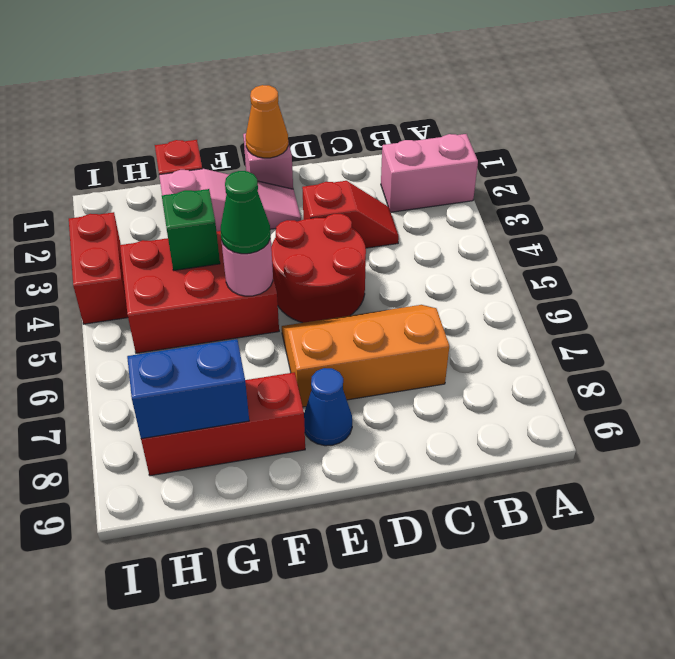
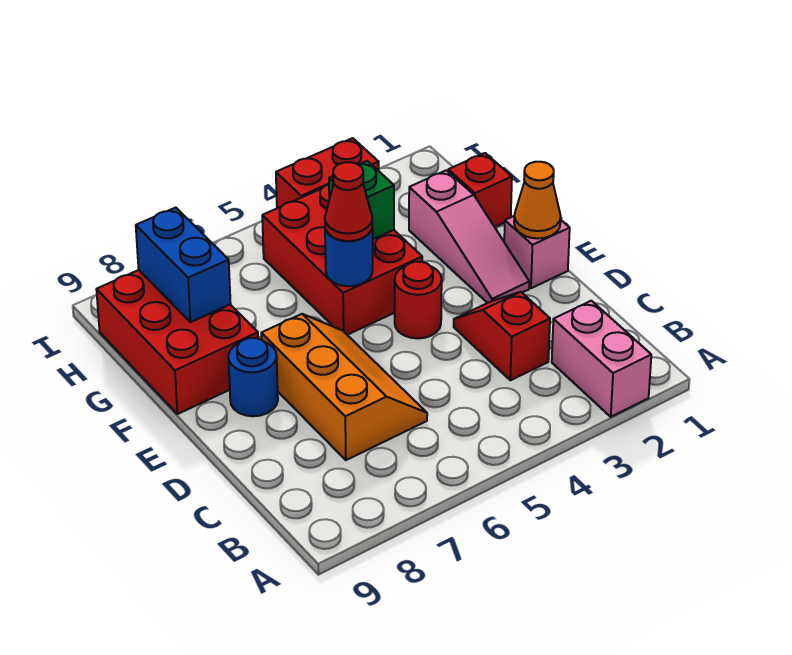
red slope C3:D3 level 1 top D -> red slope C3:D3 level 1 top C
red round brick D4:E5 level 1 -> red round brick E4 level 1
blue cone E8 level 1 -> blue round brick E8 level 1
pink round brick F5 level 2 -> blue round brick F5 level 2
green cone F5 level 3 -> red cone F5 level 3
red brick F8:H8 level 1 -> red brick F8:H9 level 1

